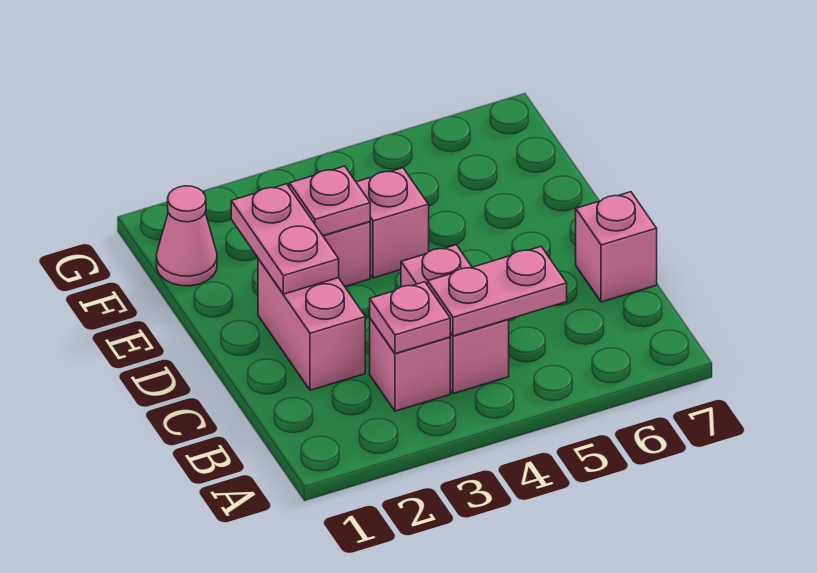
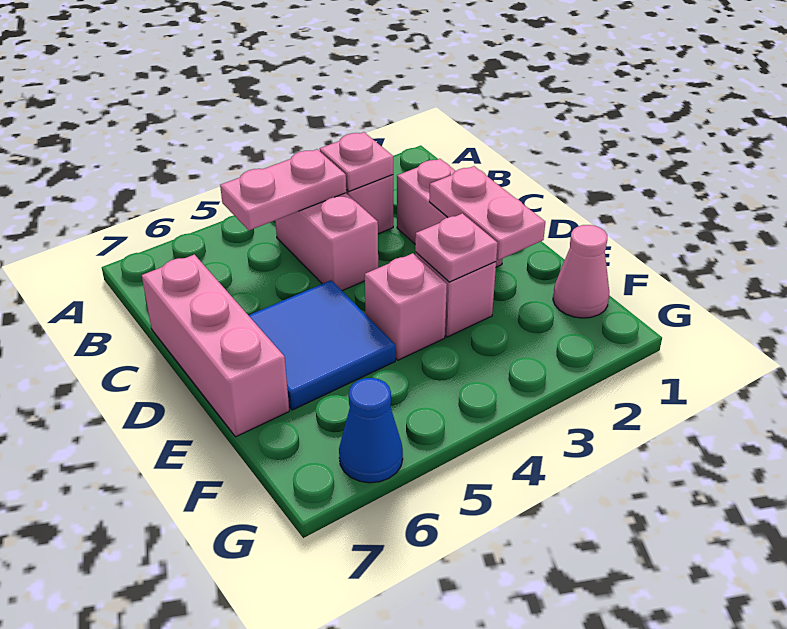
pink brick C7 level 1 -> pink brick C7:E7 level 1
none -> blue tile D5:E6 level 1
none -> blue cone G6 level 1

